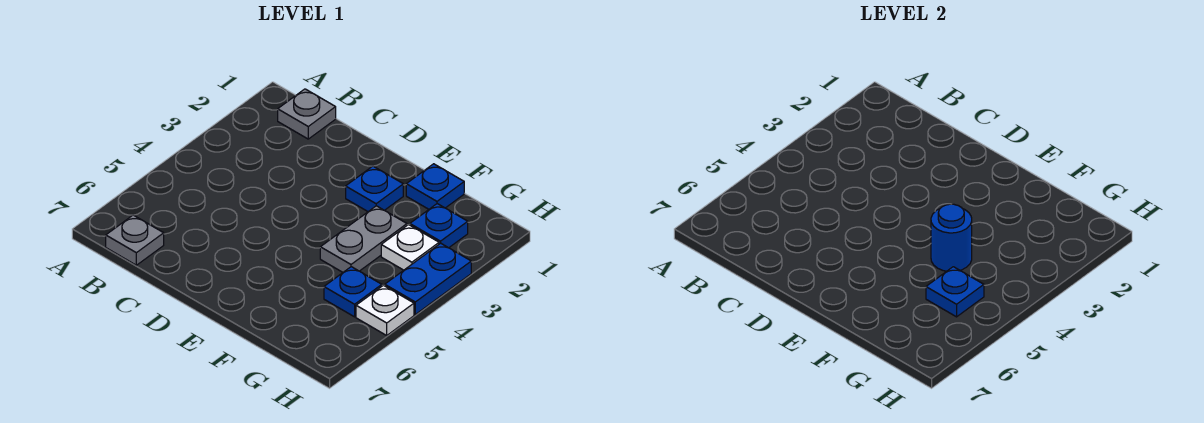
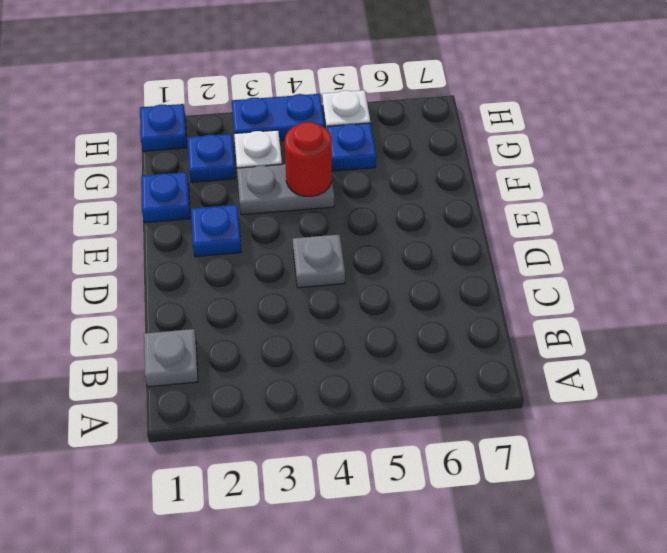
grey plate B7 level 1 -> grey plate D4 level 1
blue round brick F4 level 2 -> red round brick F4 level 2
blue plate G5 level 2 -> blue plate H1 level 1

